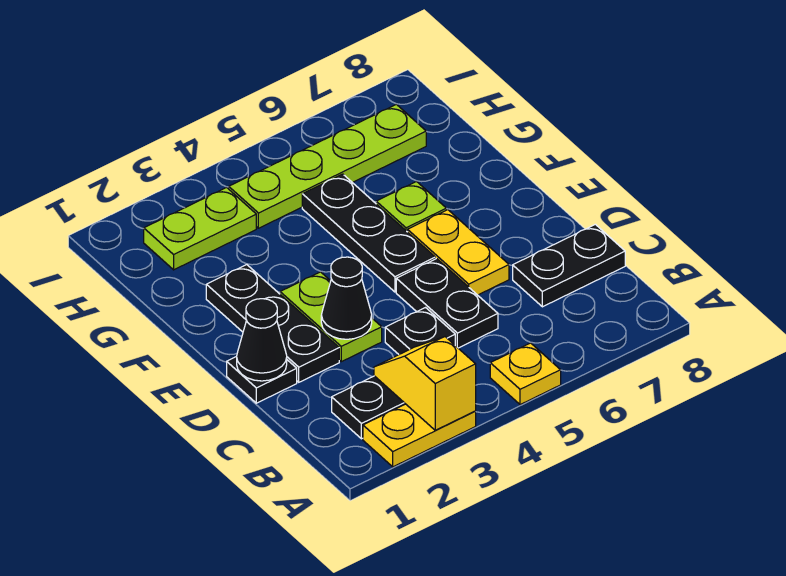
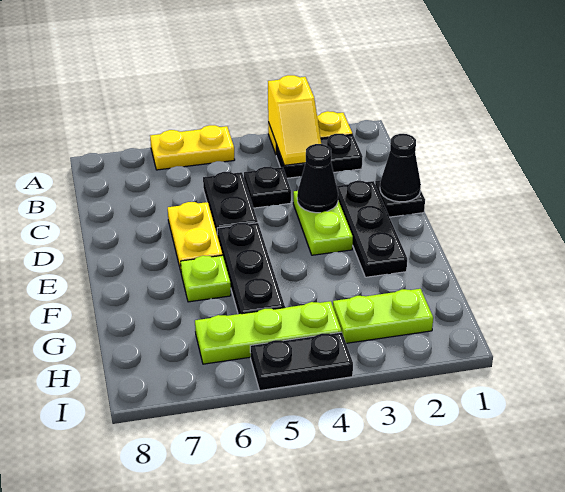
yellow plate A5 level 1 -> yellow plate A5:A6 level 1
black plate C7:C8 level 1 -> black plate I4:I5 level 1
lime plate H4:H7 level 1 -> lime plate H4:H6 level 1

